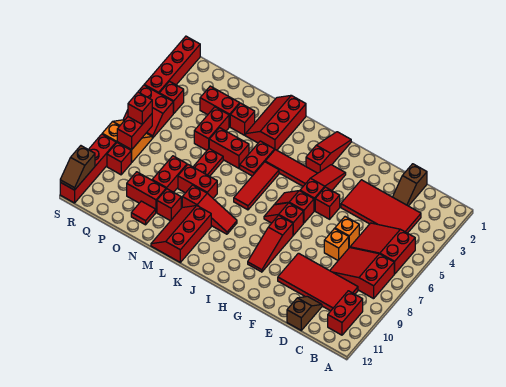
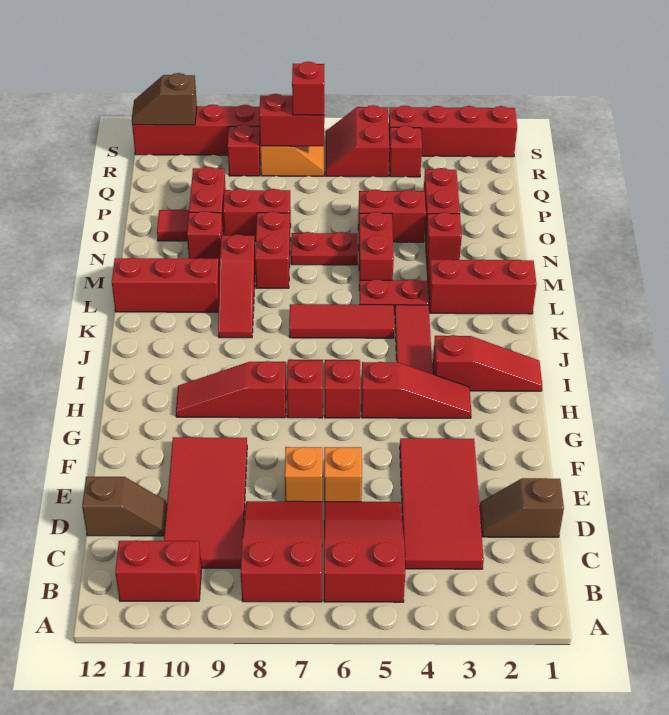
red brick G5 level 1 -> none

